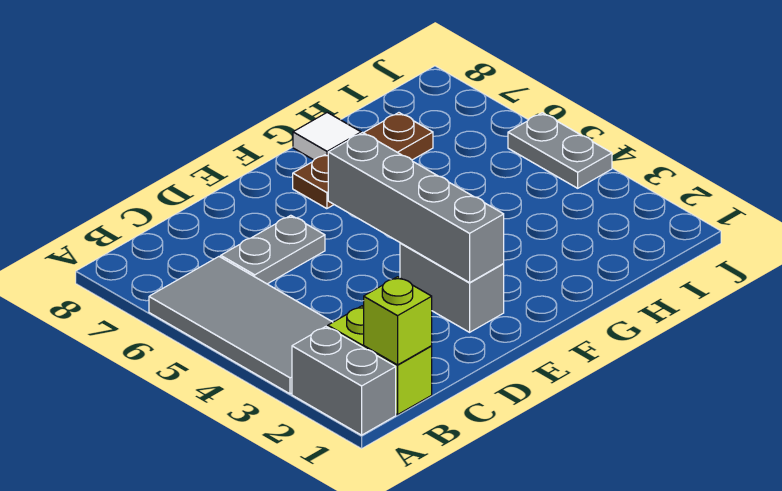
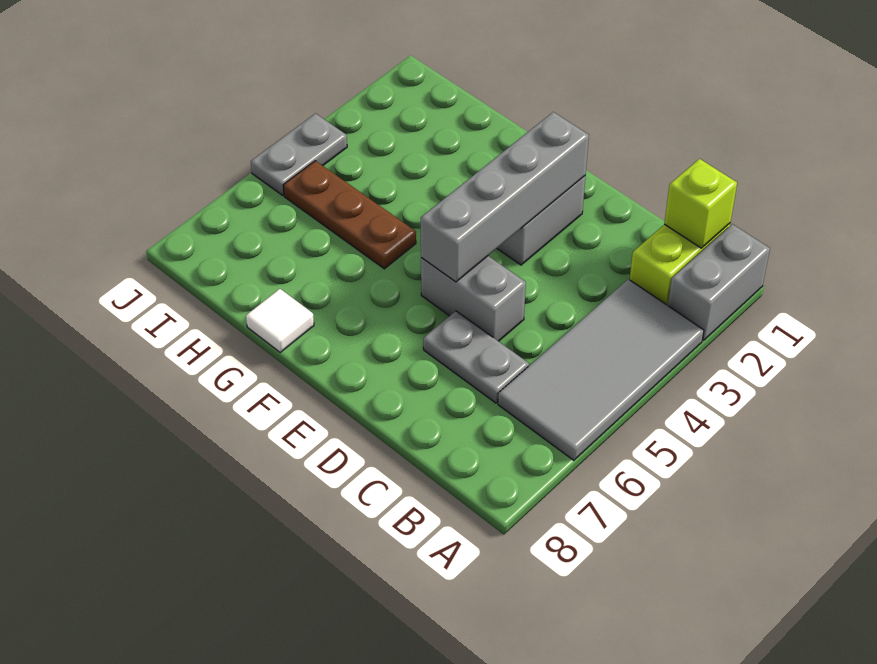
none -> grey brick D5:E5 level 1
brown plate F7:H7 level 1 -> brown plate G5:I5 level 1

